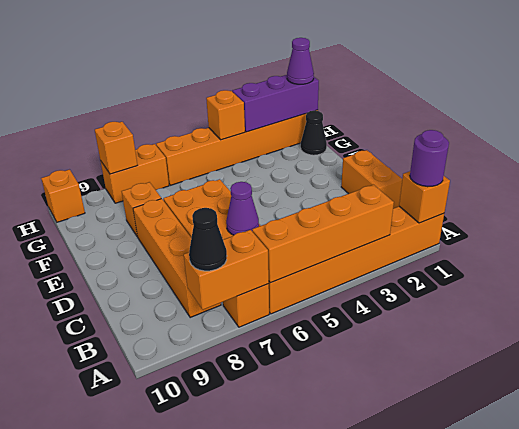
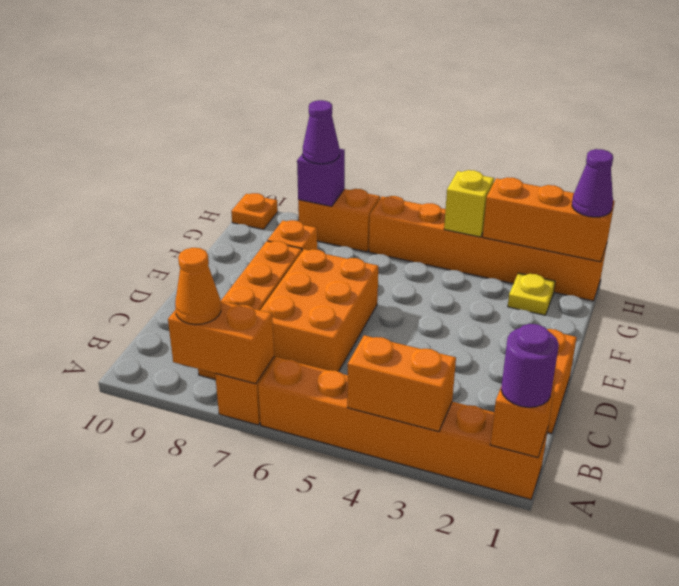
orange brick A3:A6 level 2 -> orange brick A3:A4 level 2
black cone A8 level 3 -> orange cone A8 level 3
purple cone C6 level 2 -> purple cone H8 level 3
black cone G1 level 1 -> none
none -> yellow plate G2 level 1
purple brick H1:H3 level 2 -> orange brick H1:H3 level 2
orange brick H4 level 2 -> yellow brick H4 level 2
orange brick H8 level 2 -> purple brick H8 level 2
orange brick H10 level 1 -> orange plate H10 level 1

